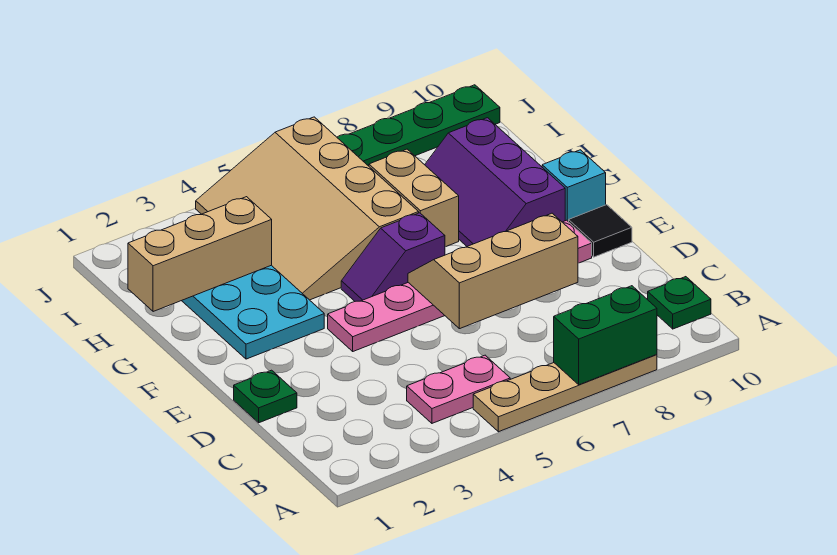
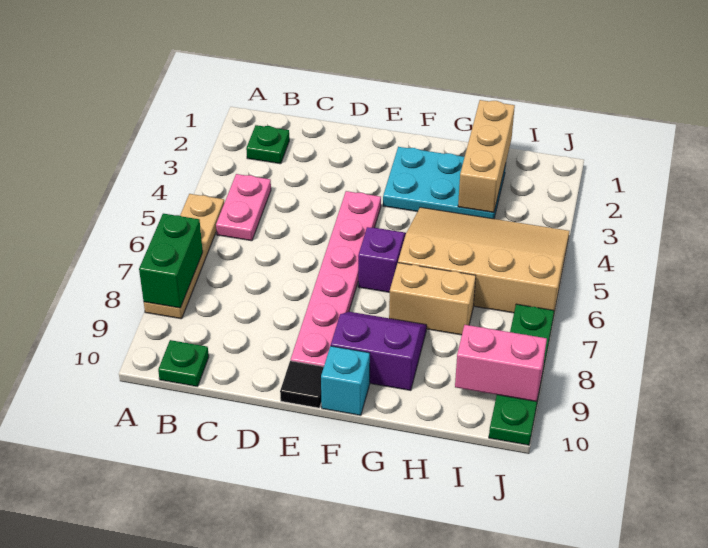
green plate D1 level 1 -> green plate B2 level 1
tan slope D6:E8 level 2 top D -> none
purple slope F8:H9 level 1 top 9 -> purple slope F8:G9 level 1 top 9
none -> pink brick I9:J9 level 2

